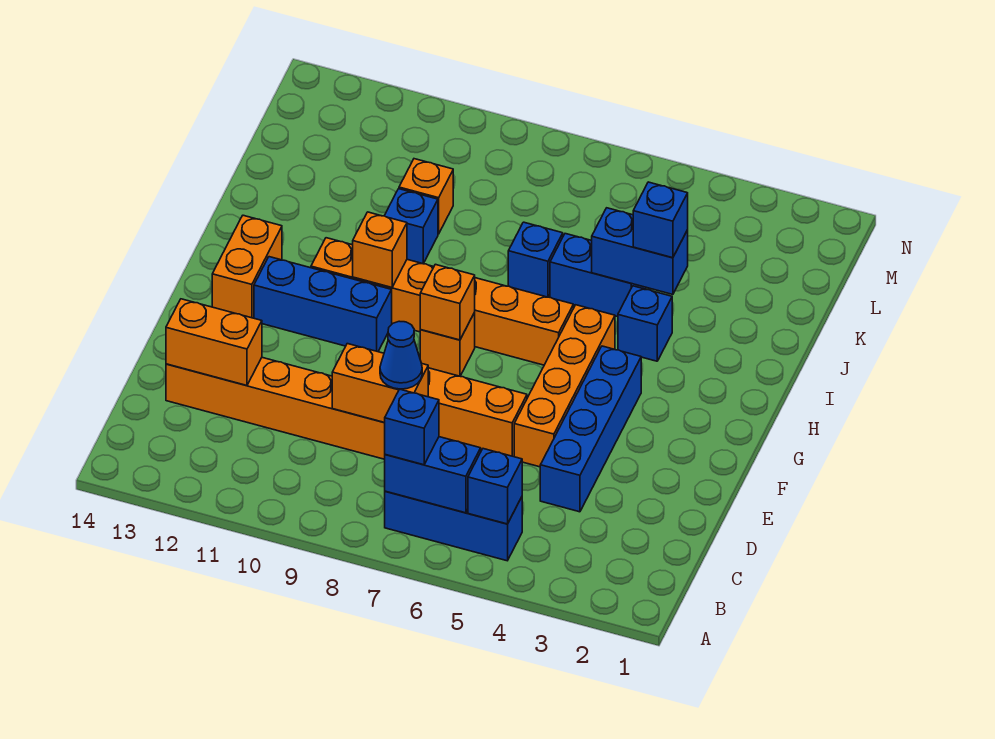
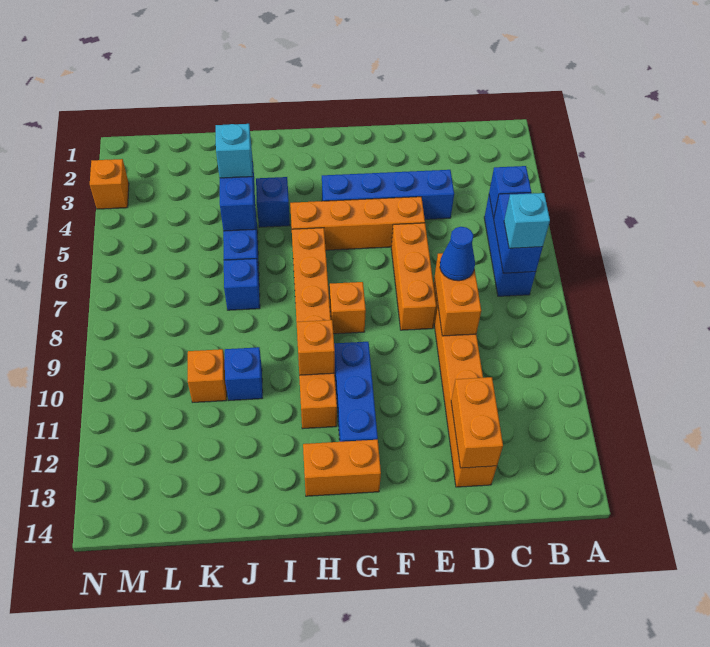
blue brick B7 level 3 -> cyan brick B7 level 3
orange brick G8 level 2 -> orange brick N3 level 1
blue brick J4 level 3 -> cyan brick J4 level 3

